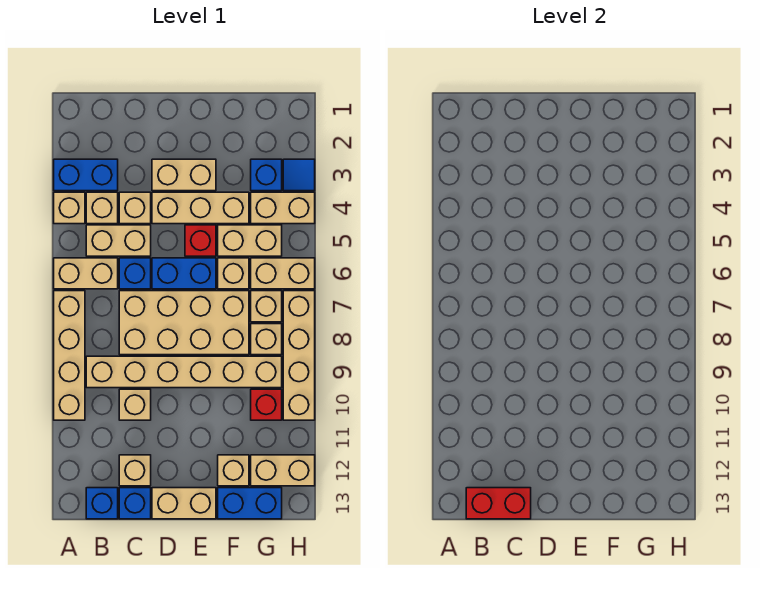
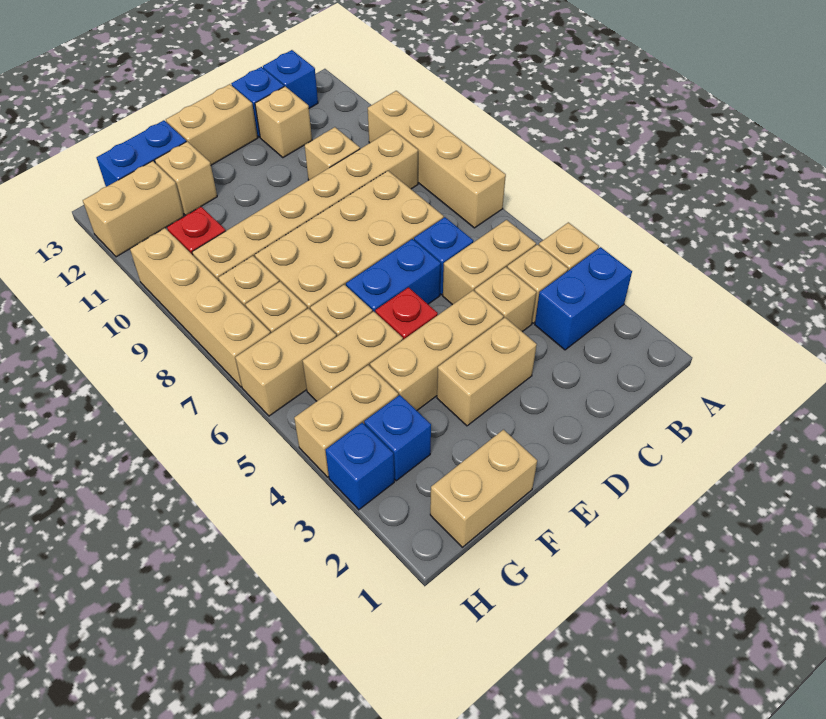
tan brick A6:B6 level 1 -> tan brick F1:G1 level 1
red brick B13:C13 level 2 -> none
blue tile H3 level 1 -> blue brick H3 level 1

